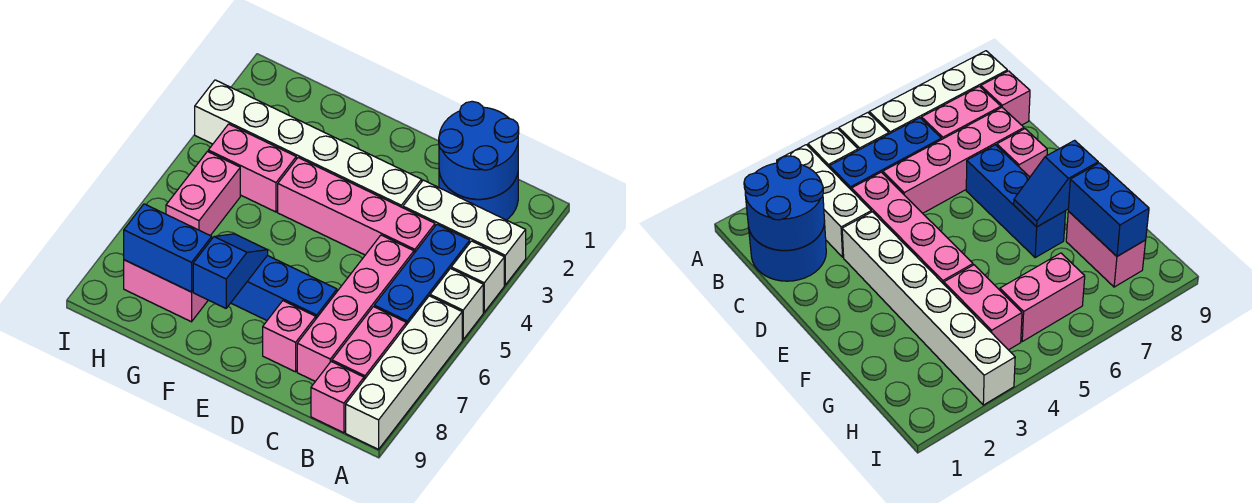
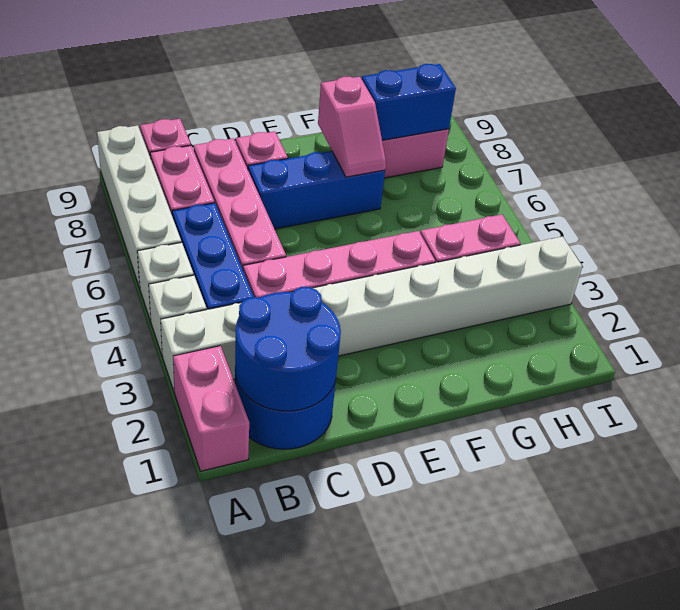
blue slope F7:F8 level 2 top 8 -> pink slope F7:F8 level 2 top 8
pink brick H5:H6 level 1 -> pink brick A1:A2 level 1

